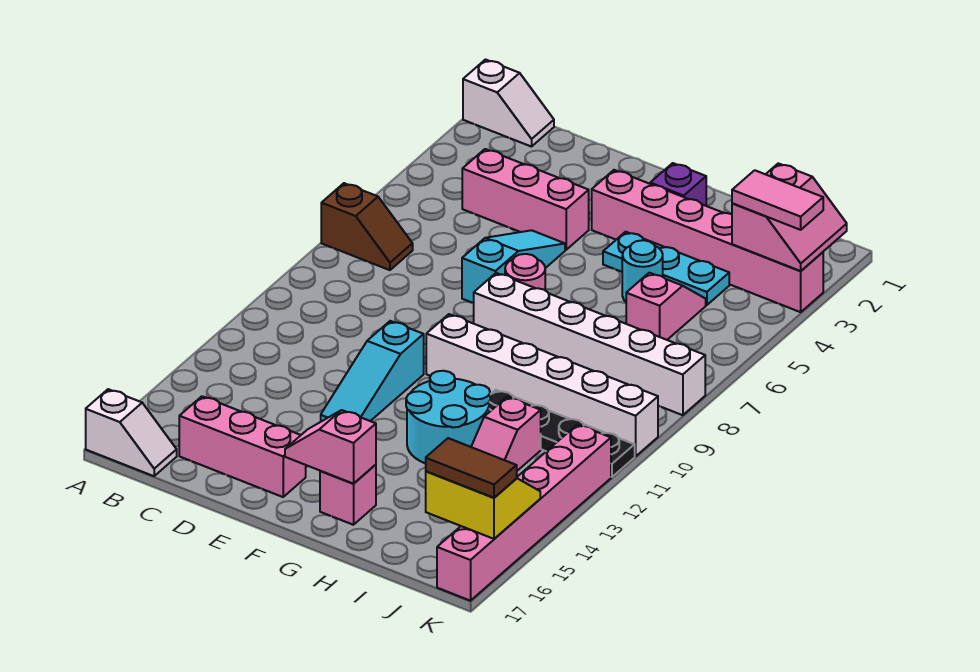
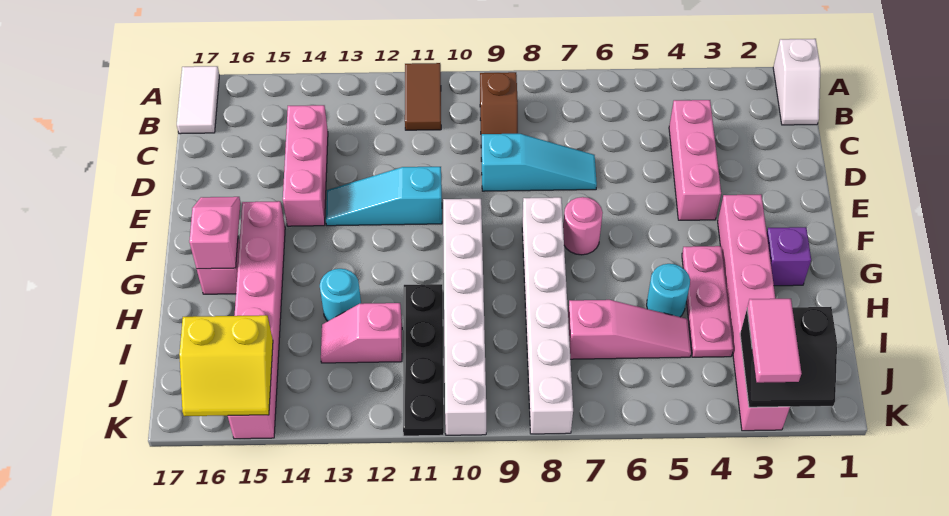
brown slope A7:B7 level 1 top A -> brown slope B9:C9 level 1 top B
white slope A17:B17 level 1 top A -> white tile A17:B17 level 1
pink brick C16:E16 level 1 -> pink brick C14:E14 level 1
cyan slope E5:E7 level 1 top 7 -> cyan slope D7:D9 level 1 top 9
cyan plate G4:I4 level 1 -> pink plate G4:I4 level 1
cyan round brick G12:H13 level 1 -> cyan round brick H13 level 1
pink slope I5:I6 level 1 top 6 -> pink slope I5:I7 level 1 top 7
pink slope J2:K3 level 2 top J -> black slope J2:K3 level 2 top J
yellow slope J15:K16 level 2 top 16 -> yellow slope J15:K16 level 2 top J
brown tile J16:K16 level 3 -> brown tile A11:B11 level 1
pink brick K12:K17 level 1 -> pink brick F15:K15 level 1

